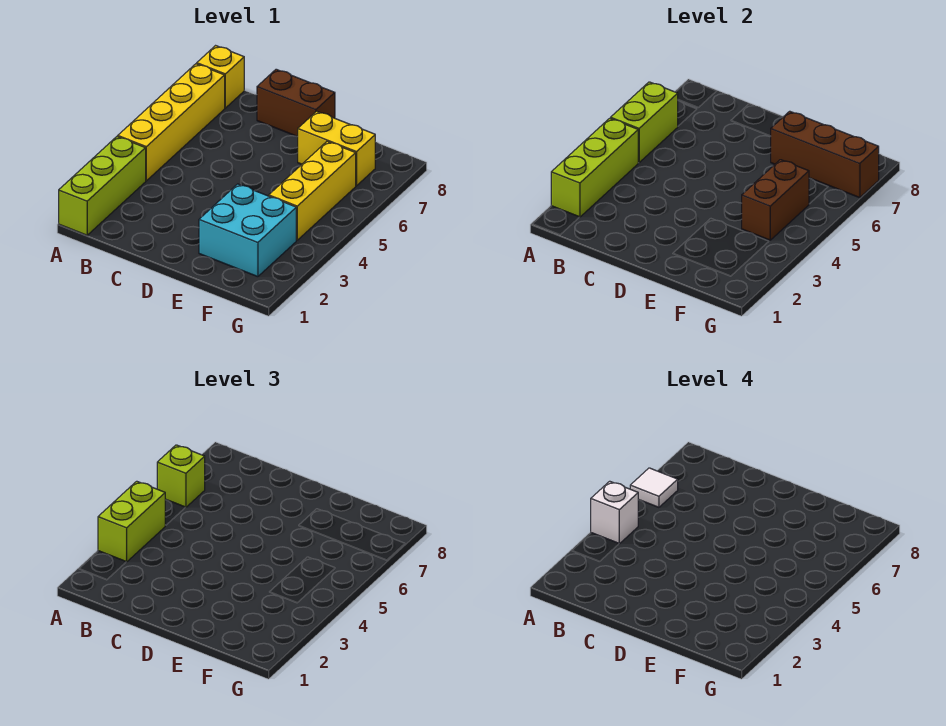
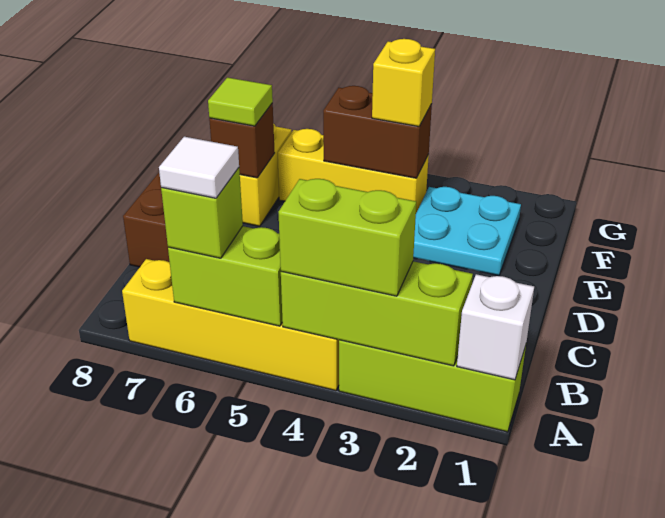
white brick A4 level 4 -> white brick A1 level 2
yellow brick A8 level 1 -> yellow brick F4 level 3
cyan brick E2:F3 level 1 -> cyan plate E2:F3 level 1
brown brick E7:G7 level 2 -> brown brick E7 level 2
none -> lime tile E7 level 3

